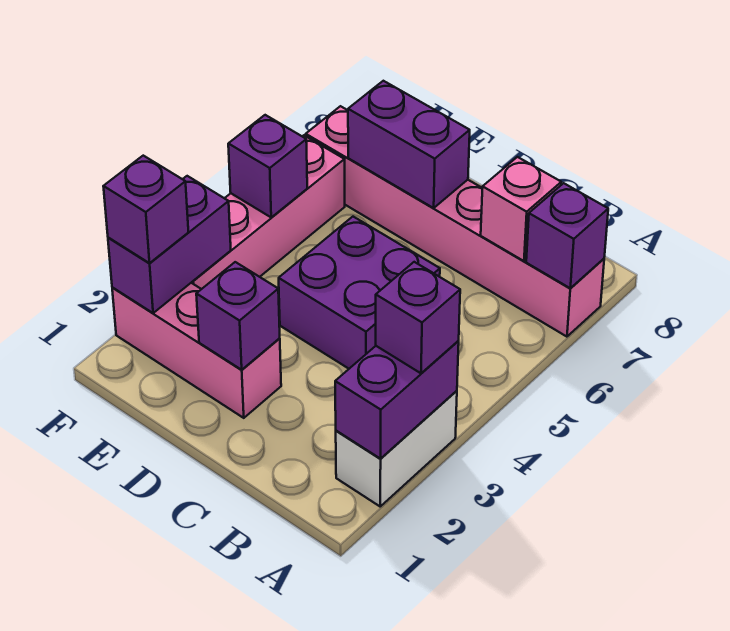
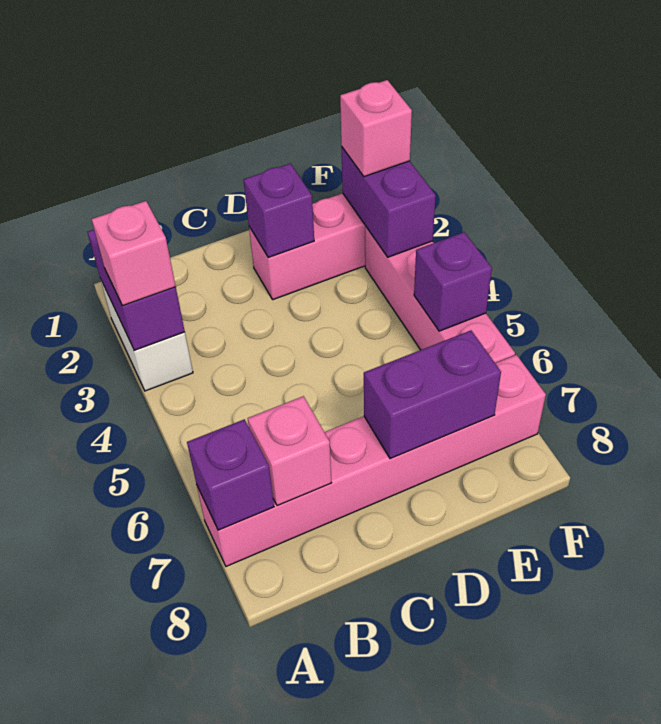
purple brick A3 level 3 -> pink brick A3 level 3
purple brick C4:D5 level 1 -> none
purple brick F2 level 3 -> pink brick F2 level 3

